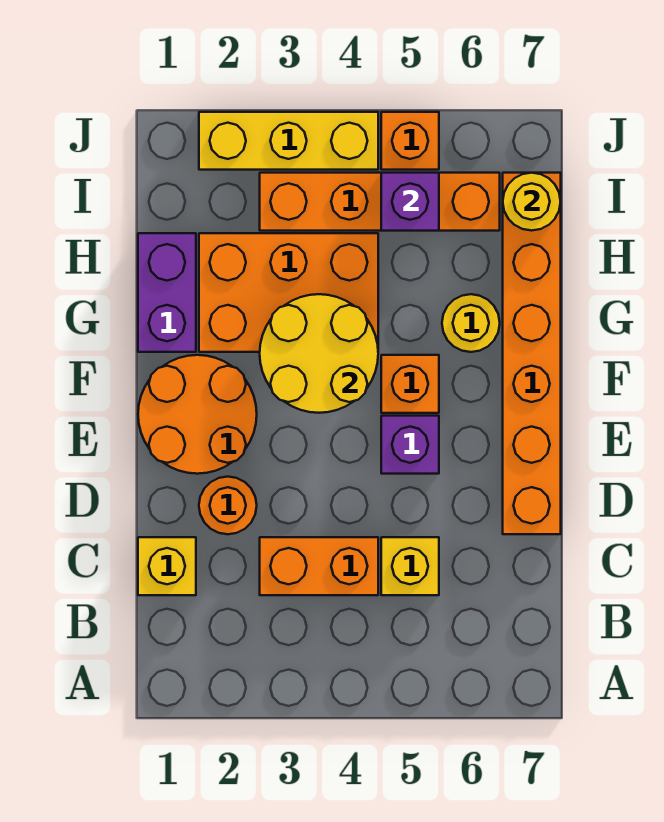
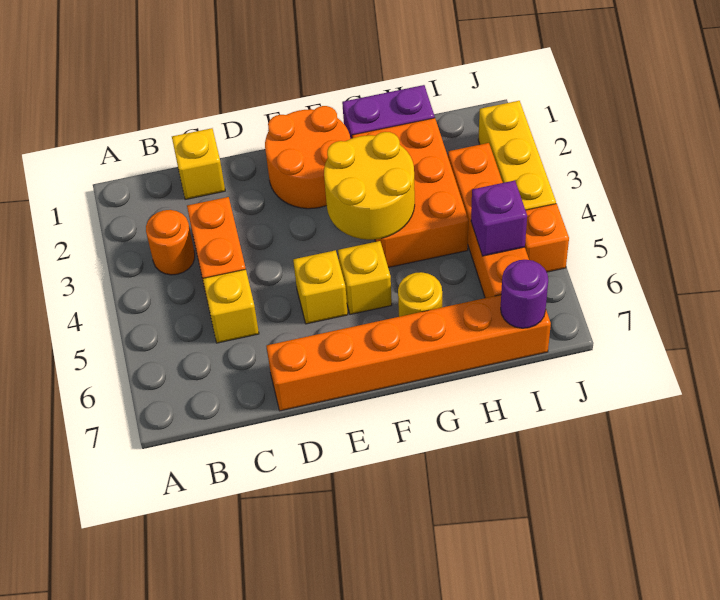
orange round brick D2 level 1 -> orange round brick B3 level 1
purple brick E5 level 1 -> yellow brick E5 level 1
orange brick F5 level 1 -> yellow brick F5 level 1
yellow round brick I7 level 2 -> purple round brick I7 level 2

